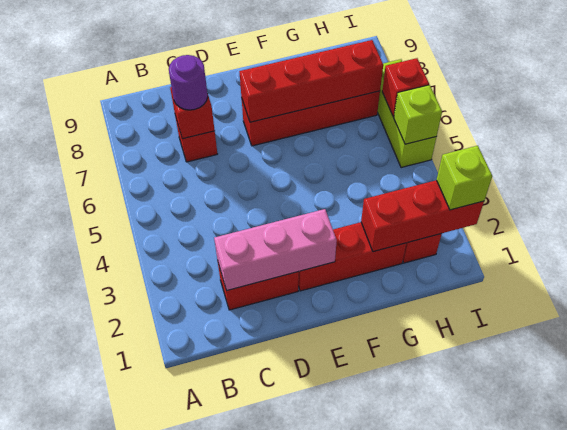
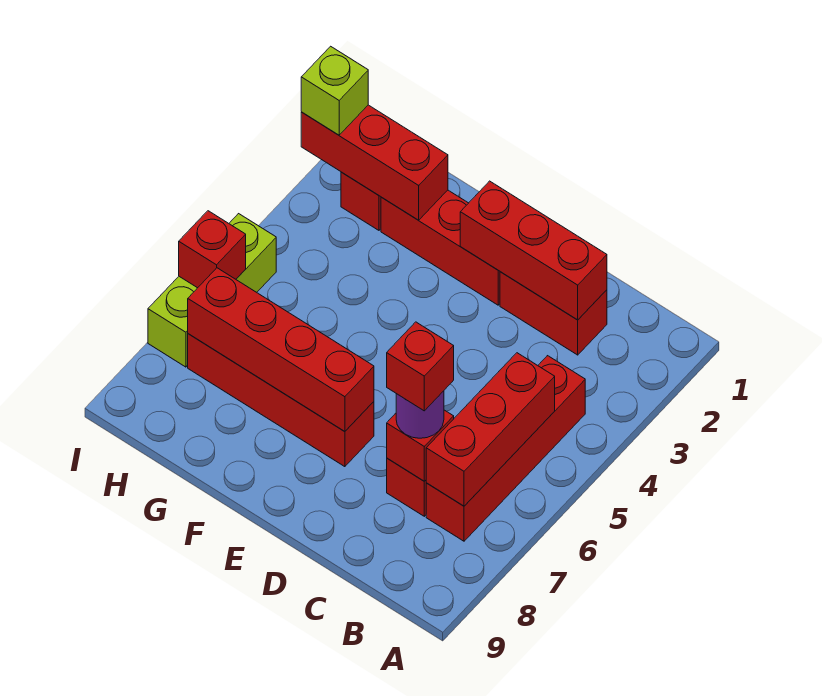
none -> red brick B4:B7 level 1
none -> red brick B5:B7 level 2
pink brick C2:E2 level 2 -> red brick C2:E2 level 2
none -> red brick C7 level 4
lime brick I5 level 2 -> none

